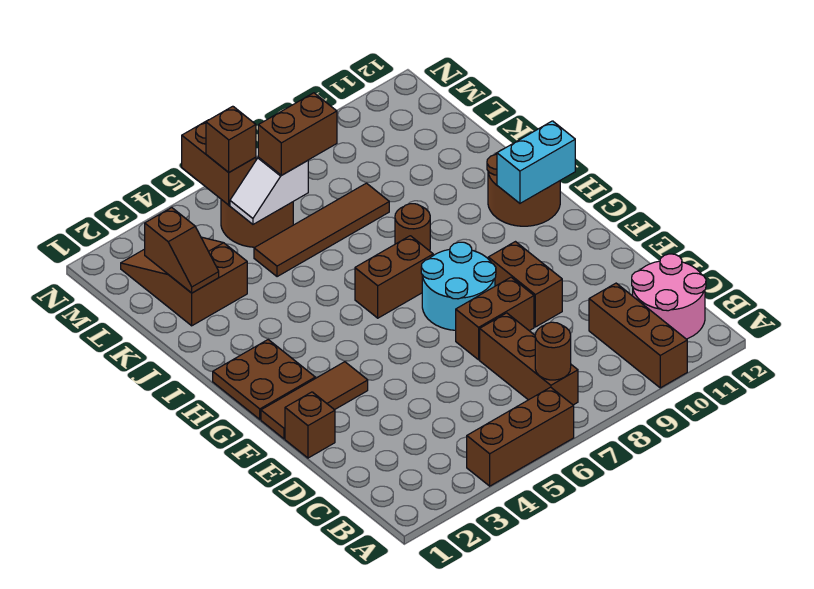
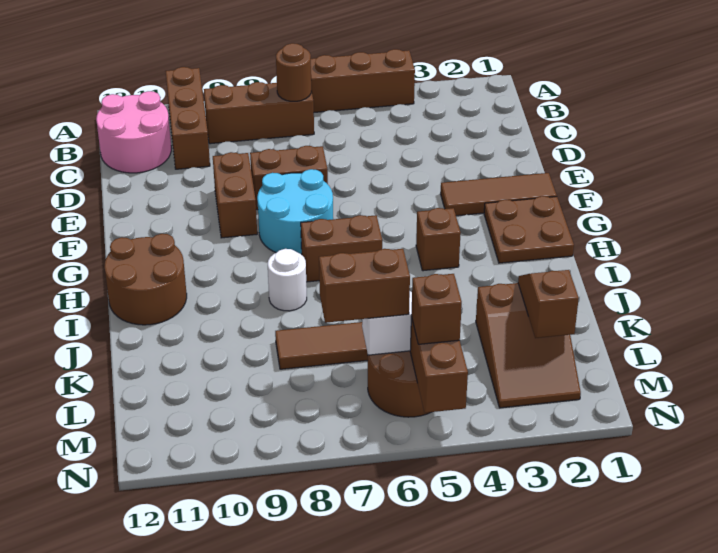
brown brick B7:D7 level 1 -> brown brick B7:B9 level 1
brown brick E1 level 1 -> brown brick H4 level 1
cyan brick H11:H12 level 2 -> none
brown round brick I8 level 1 -> white round brick I8 level 1

